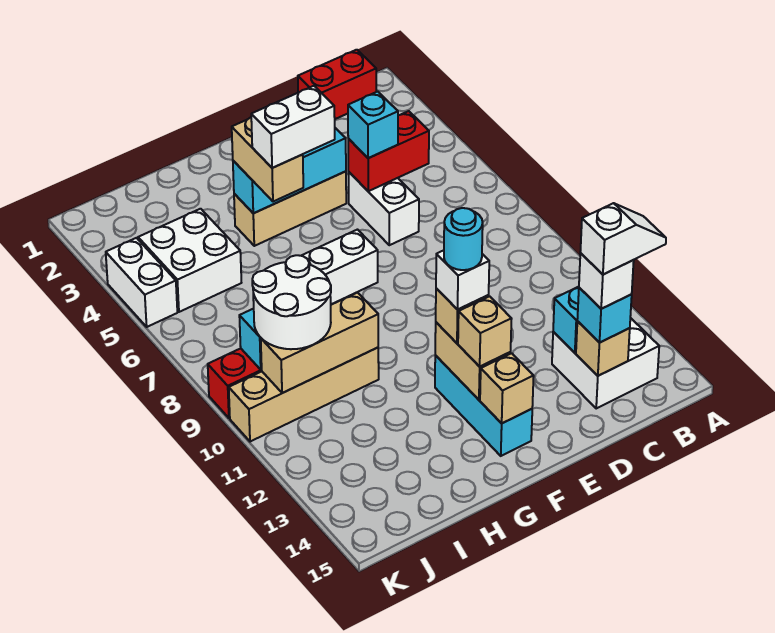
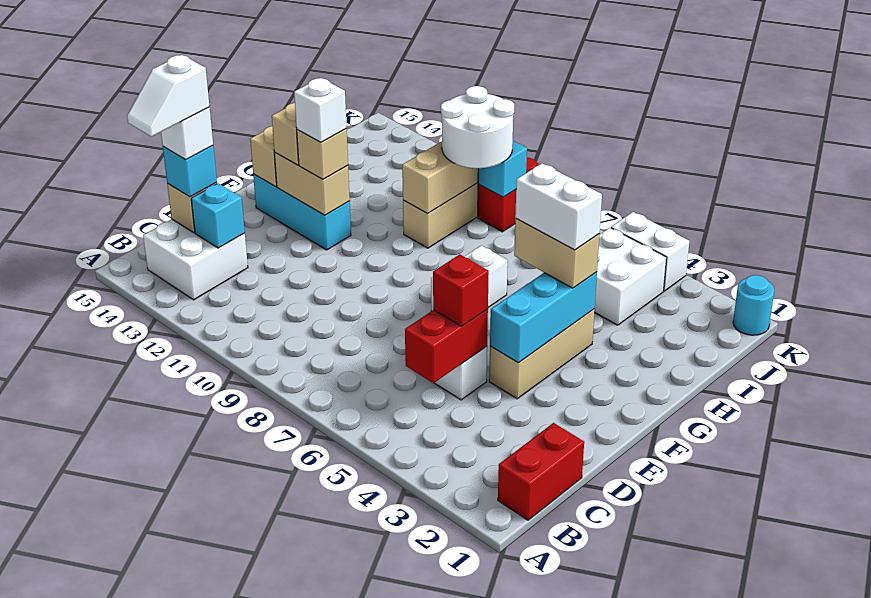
cyan brick D5 level 3 -> red brick D5 level 3
white brick F5:G5 level 4 -> white brick G4:G5 level 4
cyan round brick F12 level 5 -> cyan round brick K1 level 1

